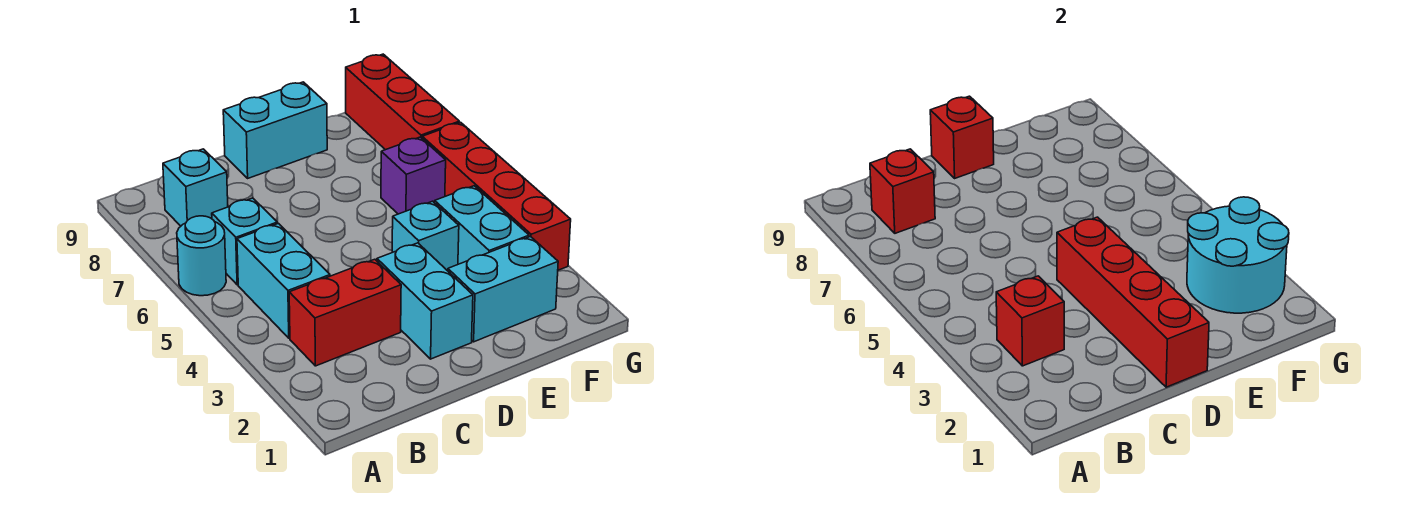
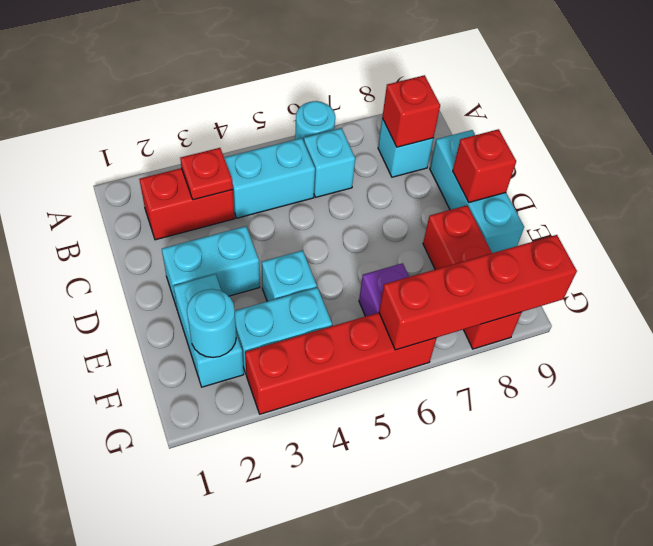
red brick B3:C3 level 1 -> red brick B2:B3 level 1
red brick B3 level 2 -> red plate B3 level 2
red brick D1:D4 level 2 -> red brick G6:G9 level 2
cyan brick D9:E9 level 1 -> cyan brick C9:E9 level 1
cyan round brick F2:G3 level 2 -> cyan round brick F2 level 2
red brick G7:G9 level 1 -> red brick E8:G8 level 1

